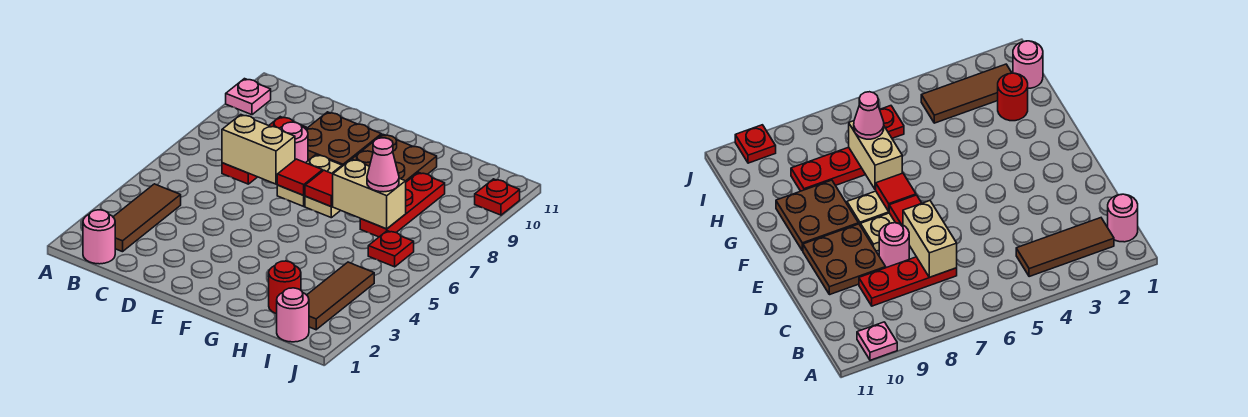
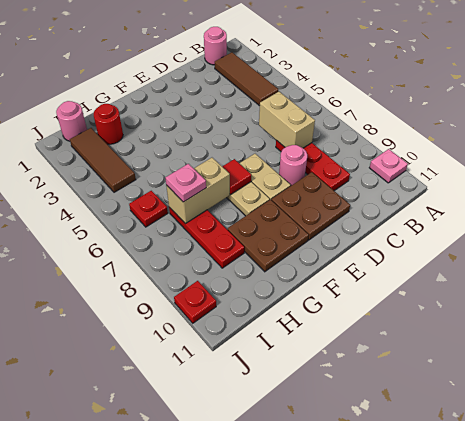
tan brick C7:D7 level 2 -> tan brick C6:C7 level 2
red tile E7 level 2 -> none
pink cone H7 level 3 -> pink plate H7 level 3

